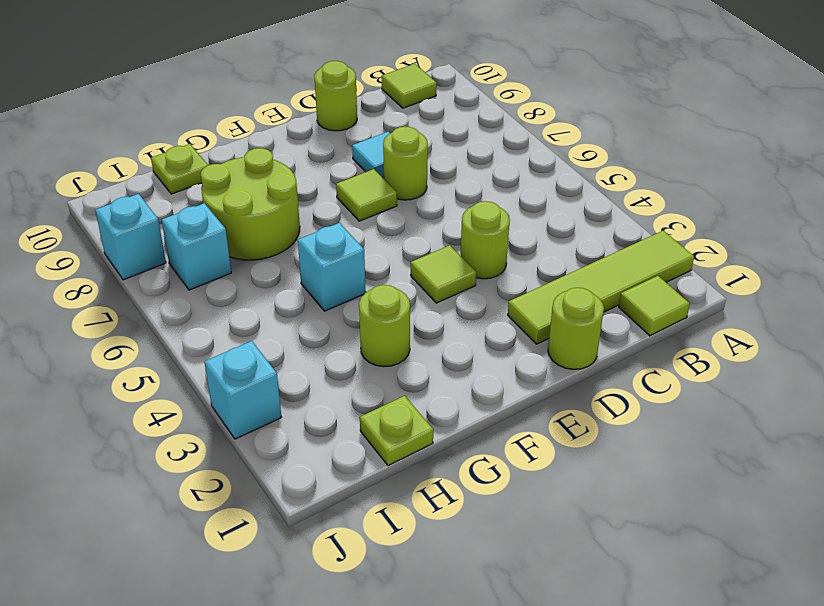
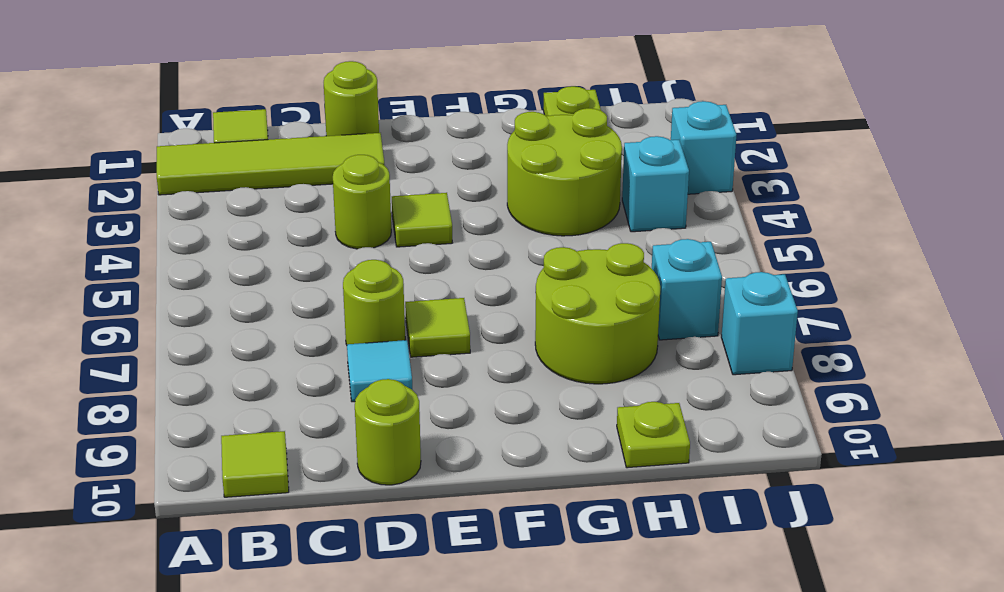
lime round brick G3 level 1 -> lime round brick G3:H4 level 1
cyan brick G5 level 1 -> cyan brick I4 level 1

